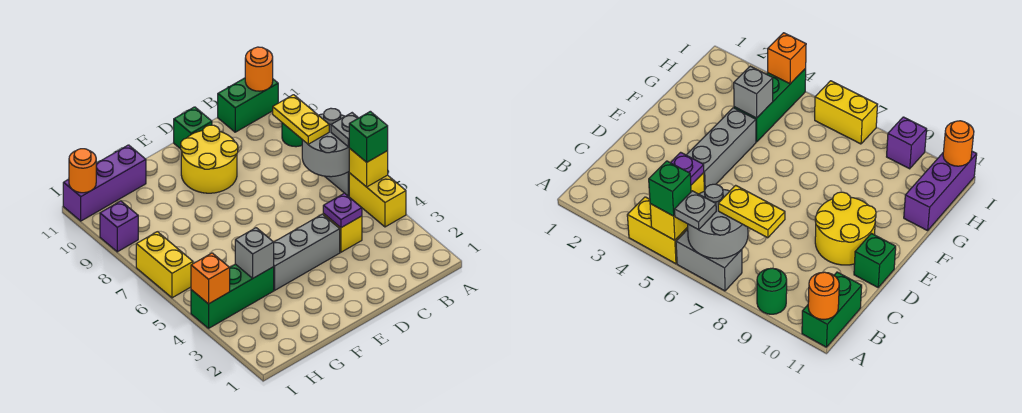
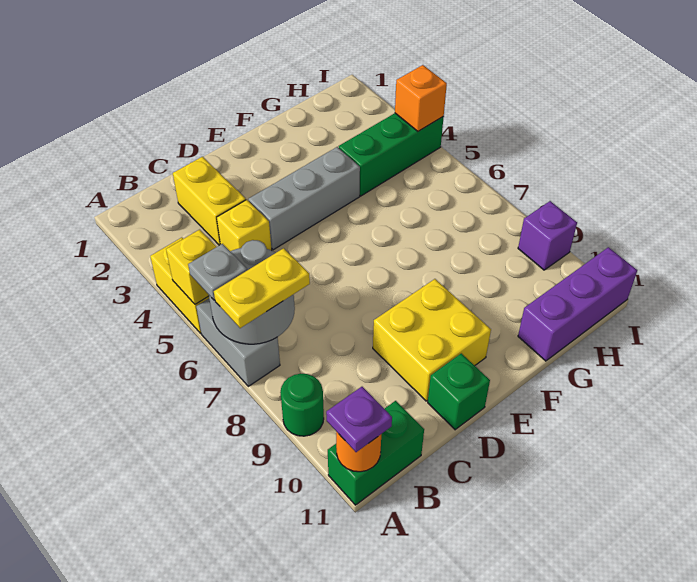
green brick A5 level 3 -> none
yellow plate B7:B8 level 3 -> yellow plate A7:B7 level 3
purple plate C4 level 2 -> purple plate A11 level 3
yellow round brick D9:E10 level 1 -> yellow brick D9:E10 level 1
grey brick G4 level 2 -> none
yellow brick I6:I7 level 1 -> yellow brick C2:C3 level 1
orange round brick I11 level 2 -> none

